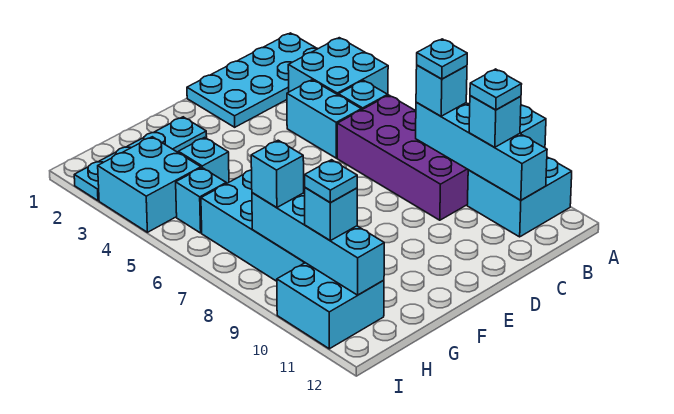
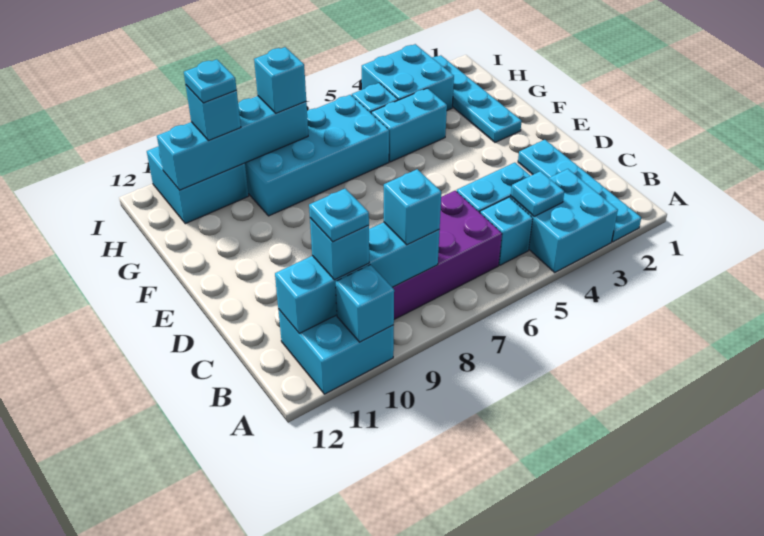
cyan plate A1:D2 level 1 -> cyan plate A2:D2 level 1
cyan plate B8 level 4 -> cyan plate B4 level 2
cyan brick G4 level 1 -> cyan brick G4:G5 level 1

